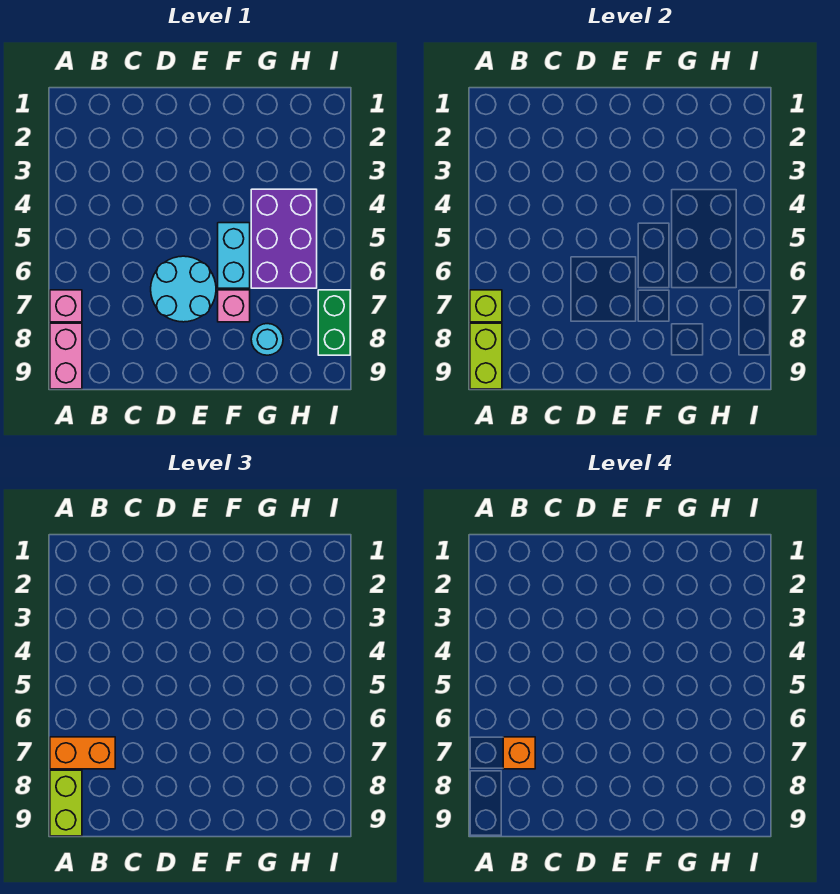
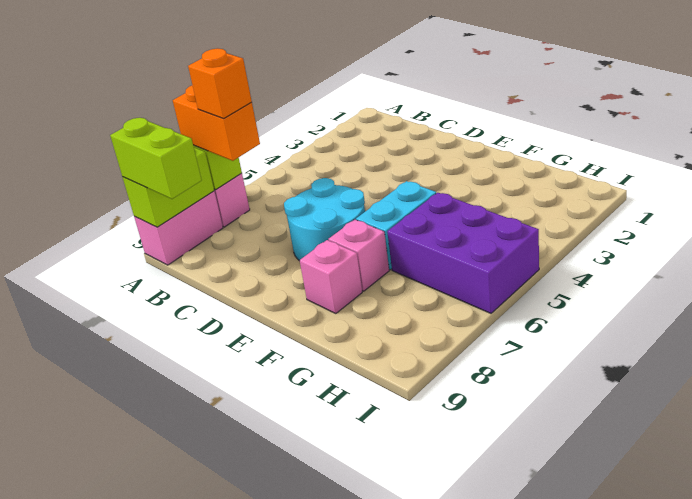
lime brick A8:A9 level 3 -> lime brick A9:B9 level 3
none -> pink brick F8 level 1
purple brick G4:H6 level 1 -> purple brick G5:I6 level 1
cyan round brick G8 level 1 -> none
green brick I7:I8 level 1 -> none

